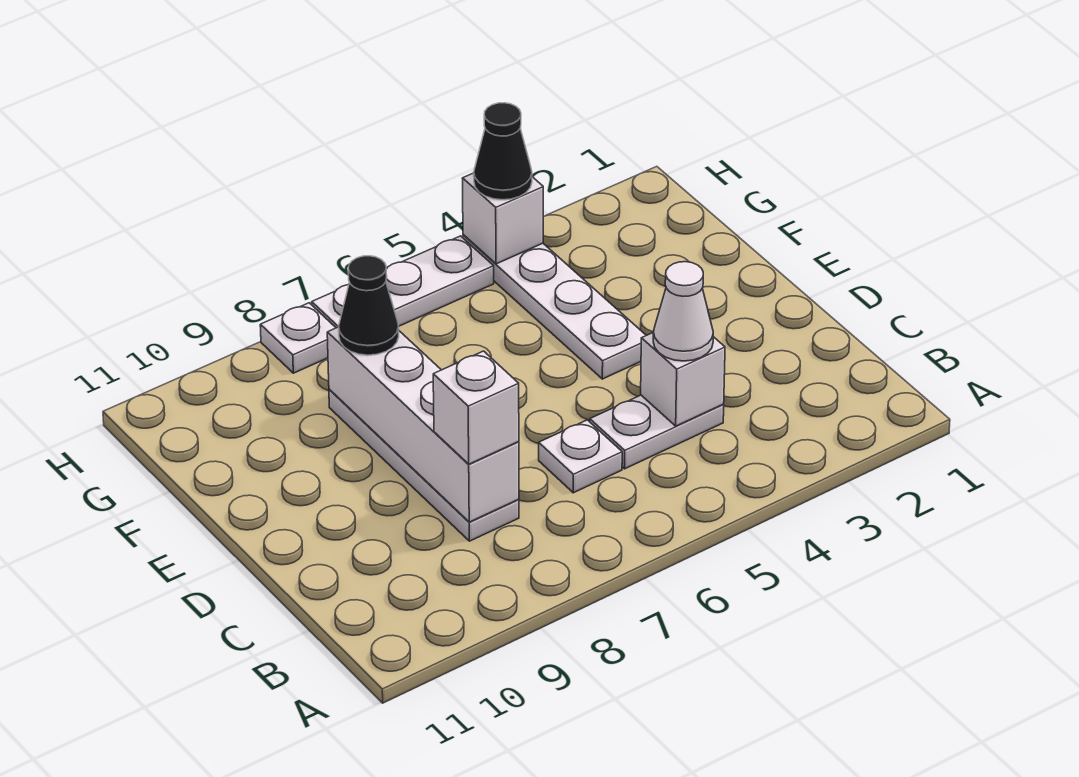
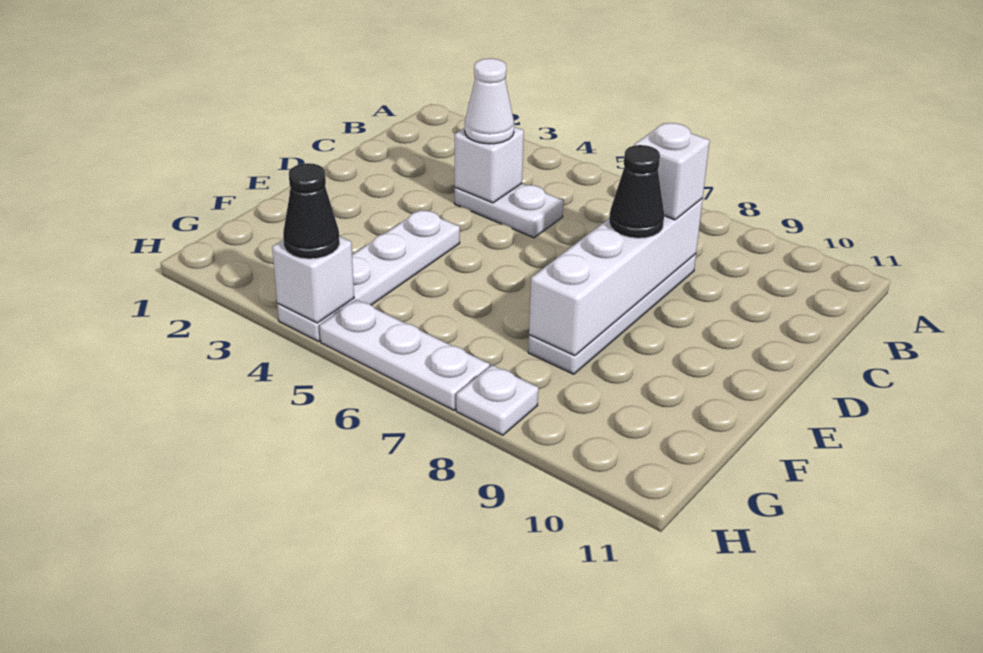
white plate C6 level 1 -> none
black cone F8 level 3 -> black cone D8 level 3

